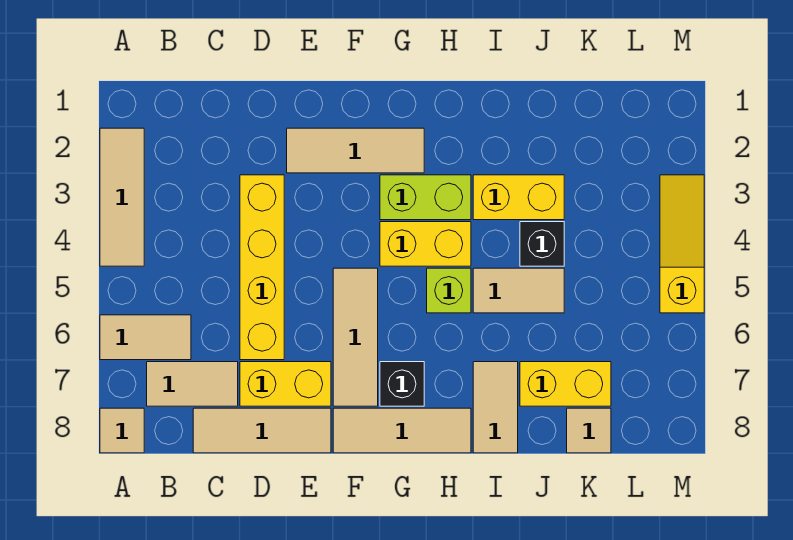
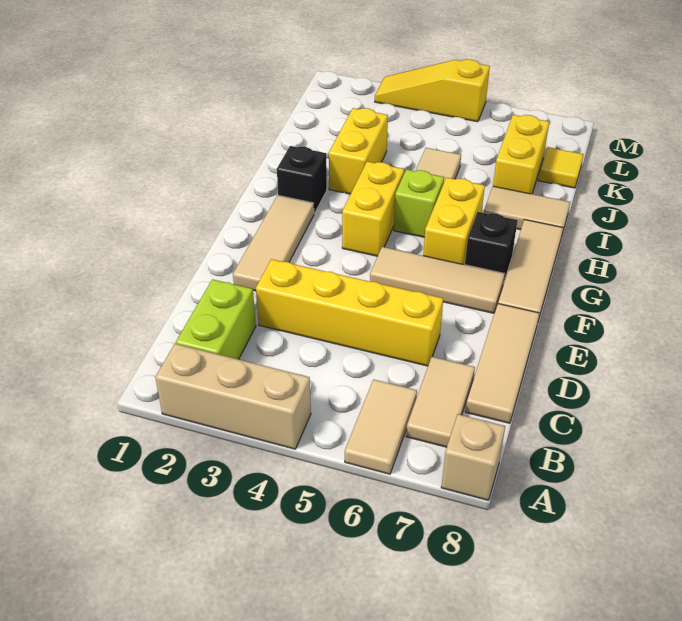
tan tile A2:A4 level 1 -> tan brick A2:A4 level 1
tan tile A8 level 1 -> tan brick A8 level 1
yellow brick D7:E7 level 1 -> yellow brick G6:H6 level 1
lime brick G3:H3 level 1 -> lime brick B2:C2 level 1
black brick J4 level 1 -> black brick H2 level 1
tan tile K8 level 1 -> yellow tile K8 level 1

